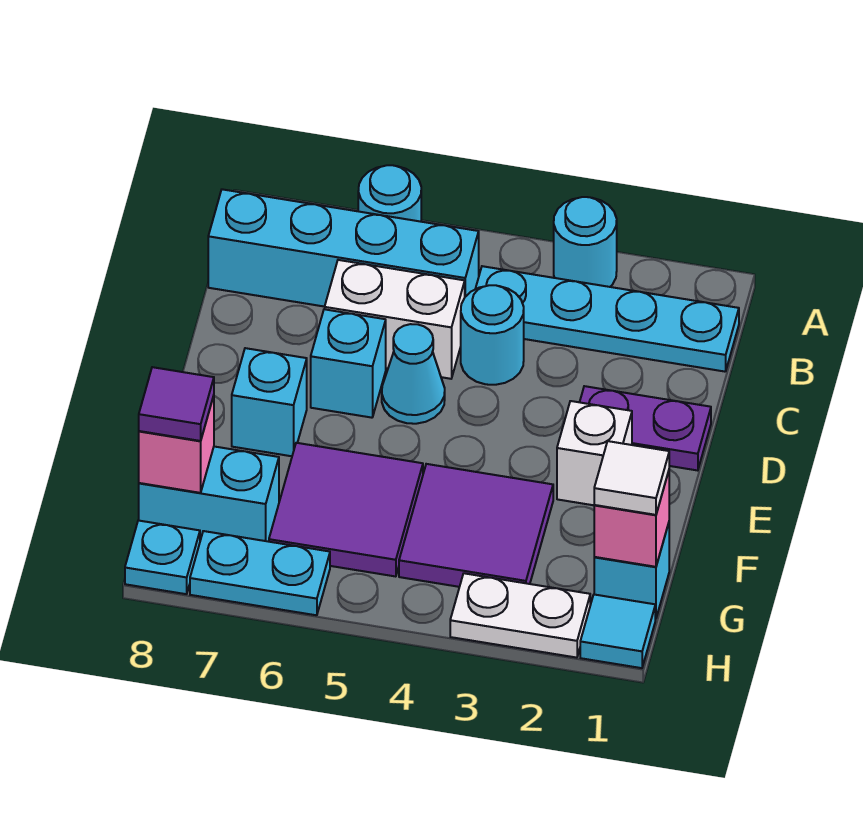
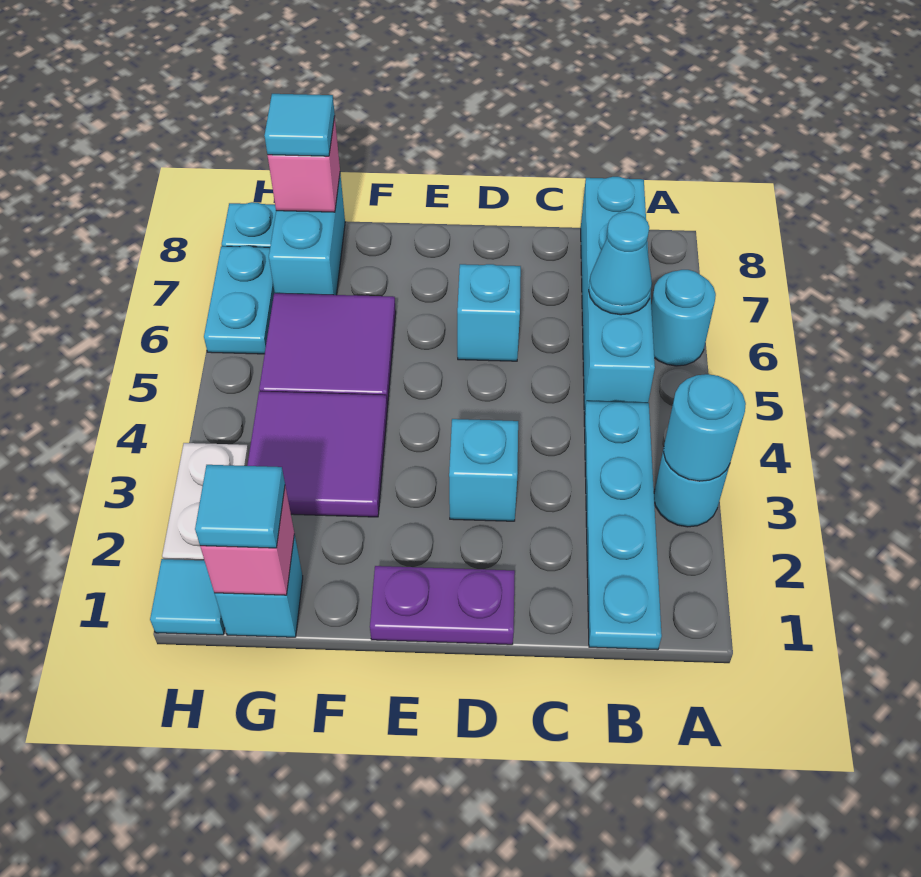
cyan round brick C4 level 1 -> cyan round brick A3 level 2
white brick C5:C6 level 1 -> none
purple plate D1:D2 level 1 -> purple plate D1:E1 level 1
cyan cone D5 level 1 -> cyan cone B6 level 2
white brick E2 level 1 -> none
cyan brick E7 level 1 -> cyan brick D3 level 1
white tile G1 level 3 -> cyan tile G1 level 3
purple tile G8 level 3 -> cyan tile G8 level 3

